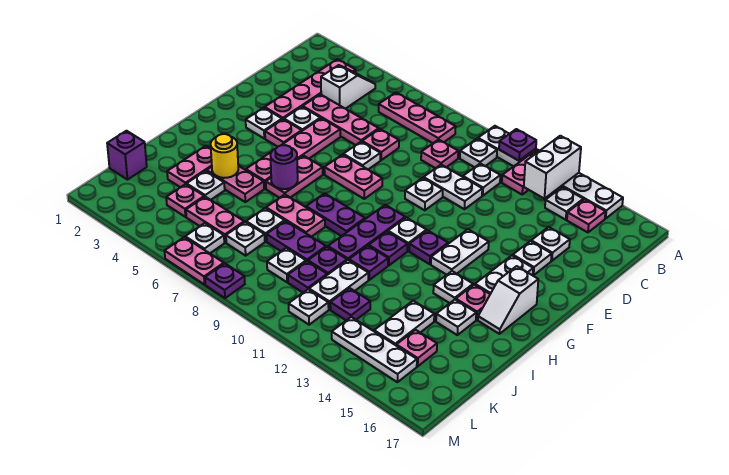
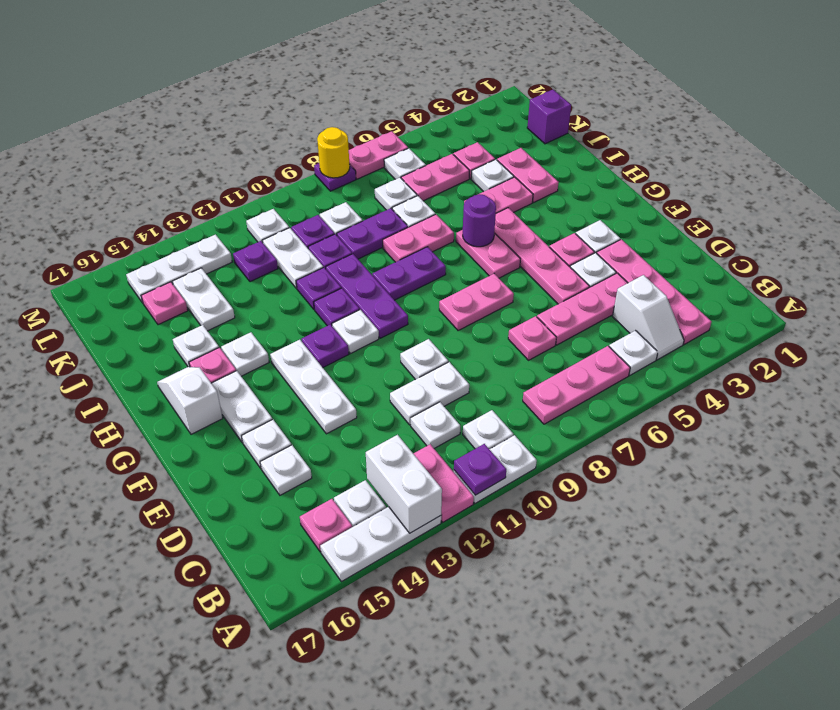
pink plate C9 level 1 -> none
white plate E7 level 1 -> white plate B5 level 1
white plate F13:G13 level 1 -> white plate E13:G13 level 1
yellow round brick I4 level 2 -> yellow round brick M8 level 2

